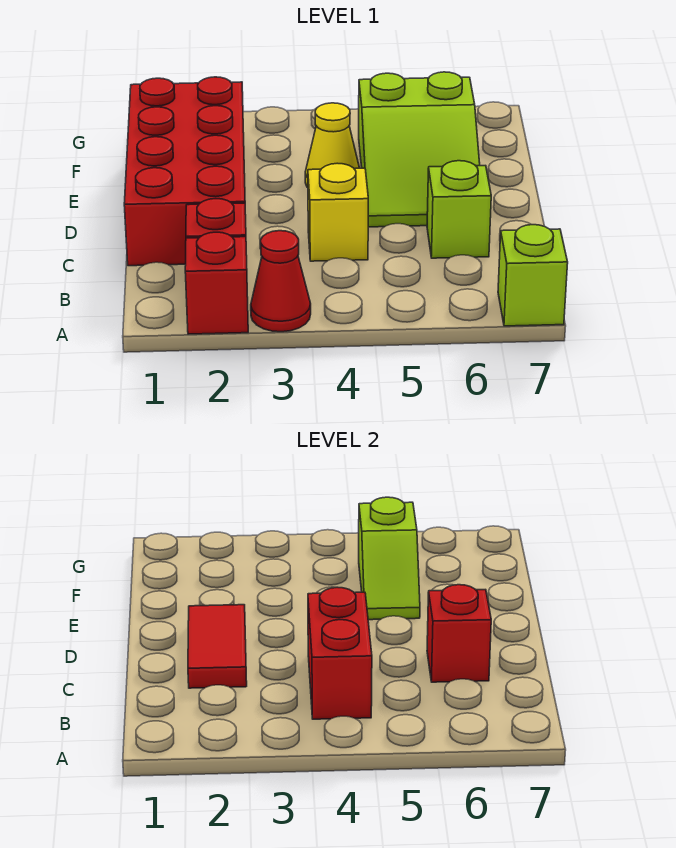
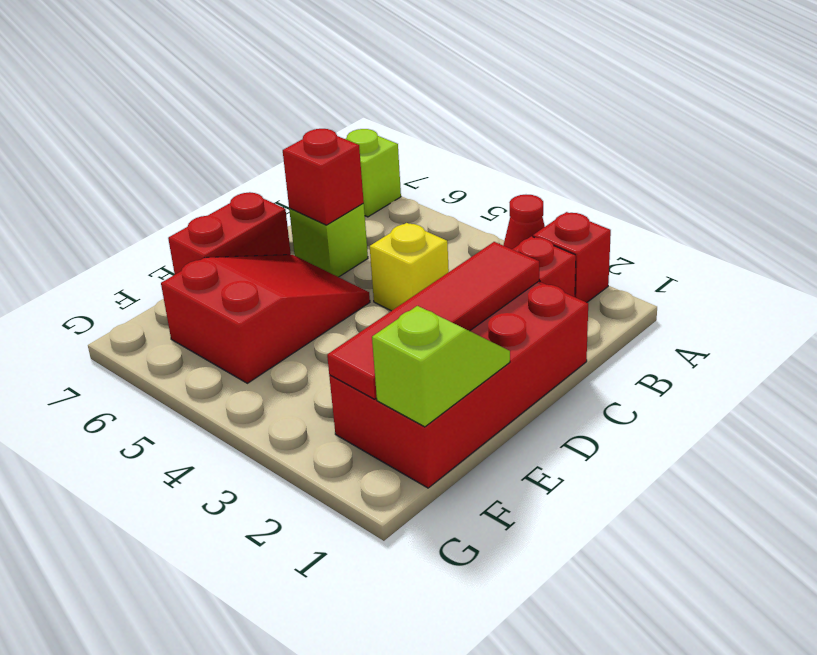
red brick B4:C4 level 2 -> red brick D7:E7 level 1
red tile C2:D2 level 2 -> red tile C2:F2 level 2
lime slope D5:F6 level 1 top F -> red slope D5:F6 level 1 top F
yellow cone E4 level 1 -> none
lime slope E5:F5 level 2 top F -> lime slope E1:F1 level 2 top F

